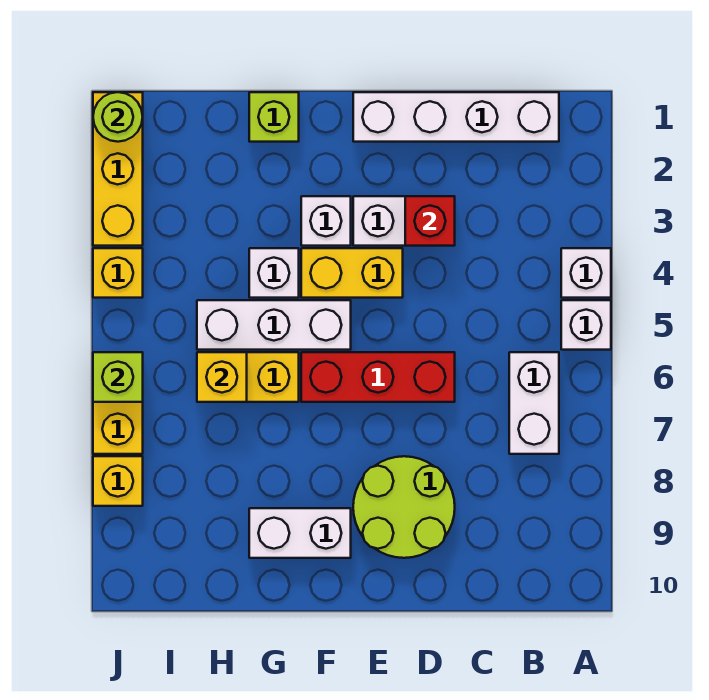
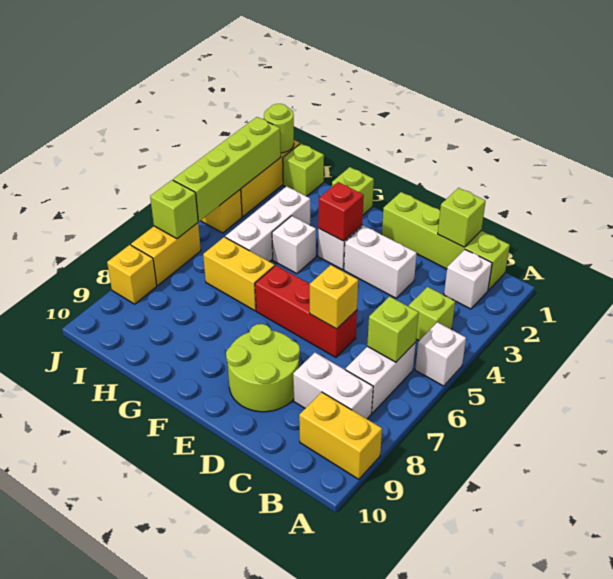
white brick A4 level 1 -> white brick B2 level 1
white brick B1:E1 level 1 -> lime brick B1:E1 level 1
none -> lime brick B4 level 1
none -> lime brick B6 level 2
none -> lime brick C1 level 2
red brick D3 level 2 -> red brick F3 level 2
yellow brick E4:F4 level 1 -> yellow brick A9:B9 level 1
white brick F5:H5 level 1 -> white brick H3:H5 level 1
white brick F9:G9 level 1 -> white brick B8:C8 level 1
yellow brick H6 level 2 -> yellow brick D6 level 2
none -> lime brick I1 level 1
none -> lime brick J2:J5 level 2

